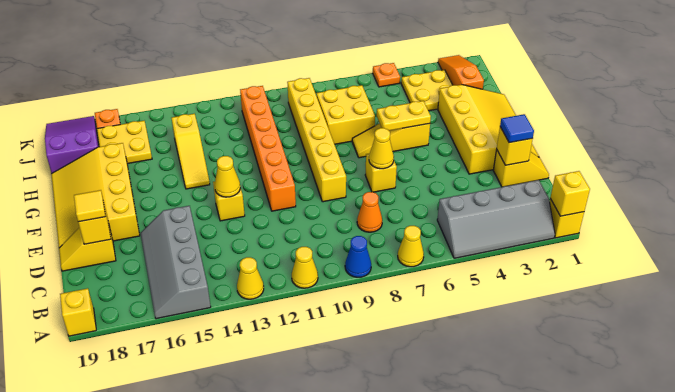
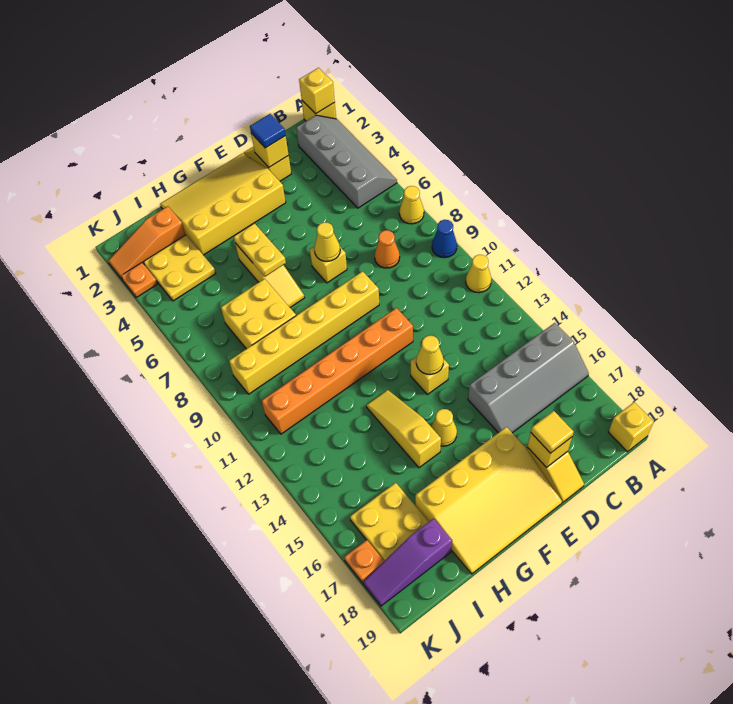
yellow cone A13 level 1 -> yellow cone F15 level 1
yellow slope G14:I14 level 1 top I -> yellow slope G13:G15 level 1 top 15
purple slope I18:K19 level 1 top I -> purple slope I18:K18 level 1 top I
orange plate K5 level 1 -> orange plate K3 level 1

